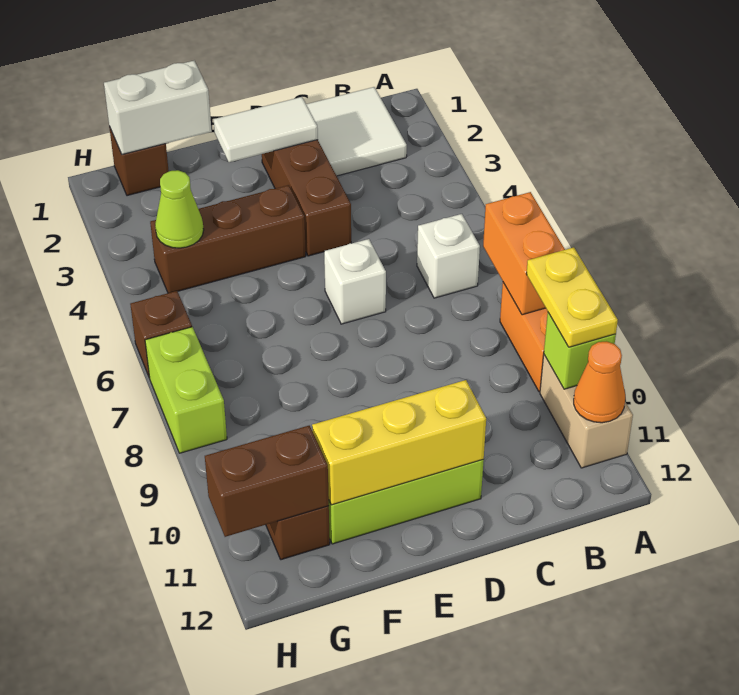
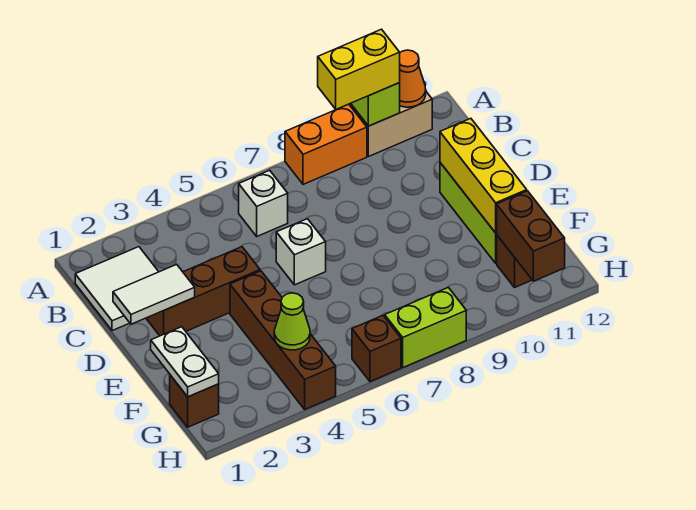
orange brick A7:A8 level 2 -> none
yellow plate A9:A10 level 3 -> yellow brick A9:A10 level 3
white tile D2:E2 level 2 -> white tile D1:D2 level 2
brown brick E4:G4 level 1 -> brown brick E4:H4 level 1
white brick F1:G1 level 2 -> white plate F1:G1 level 2

